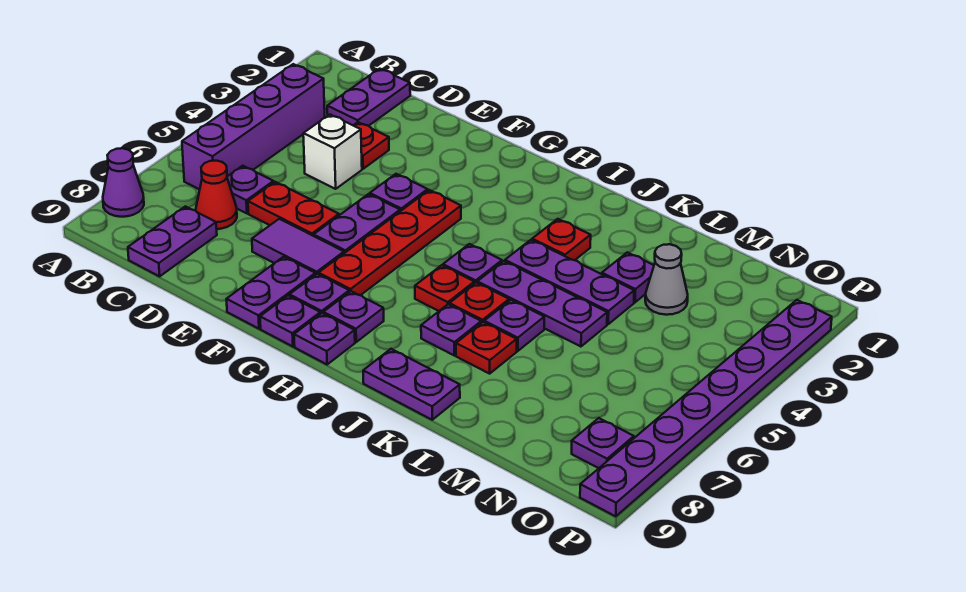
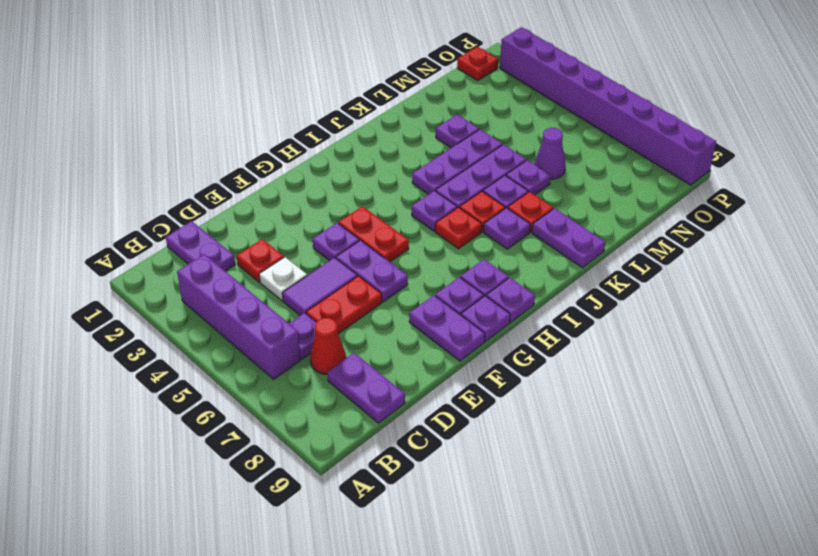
purple cone A8 level 1 -> purple cone M6 level 1
white brick D4 level 1 -> white plate D4 level 1
purple tile E7:F7 level 1 -> purple tile D5:E5 level 1
red plate G4:G7 level 1 -> red plate G4:G5 level 1
red plate J3 level 1 -> red plate O1 level 1
purple plate J9:K9 level 1 -> purple plate K8:K9 level 1
grey cone M3 level 1 -> none
purple plate O8 level 1 -> purple plate L6 level 1
purple plate P2:P9 level 1 -> purple brick P2:P9 level 1

